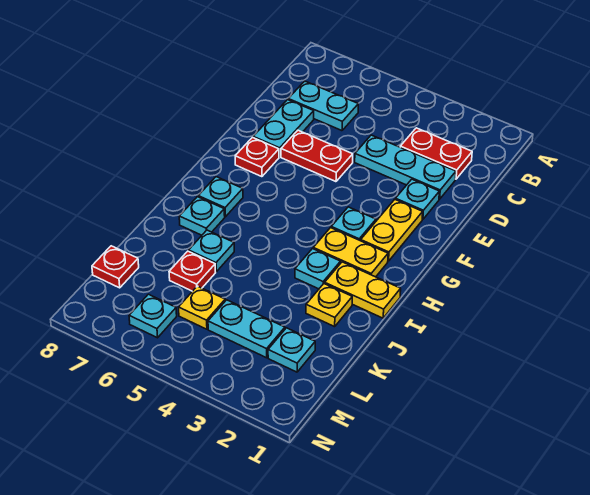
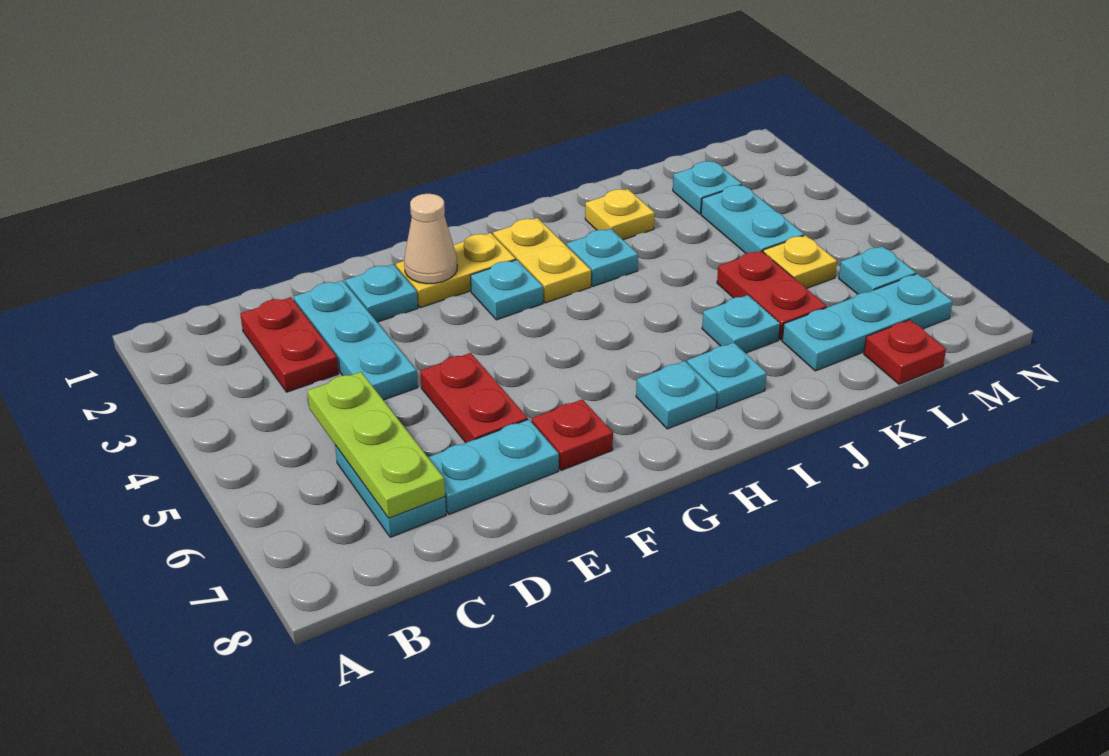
none -> lime plate C5:C7 level 2
none -> tan cone F2 level 2
yellow plate I1:I2 level 1 -> none
red plate K6 level 1 -> red plate K5:K6 level 1
none -> cyan plate K7:M7 level 1

